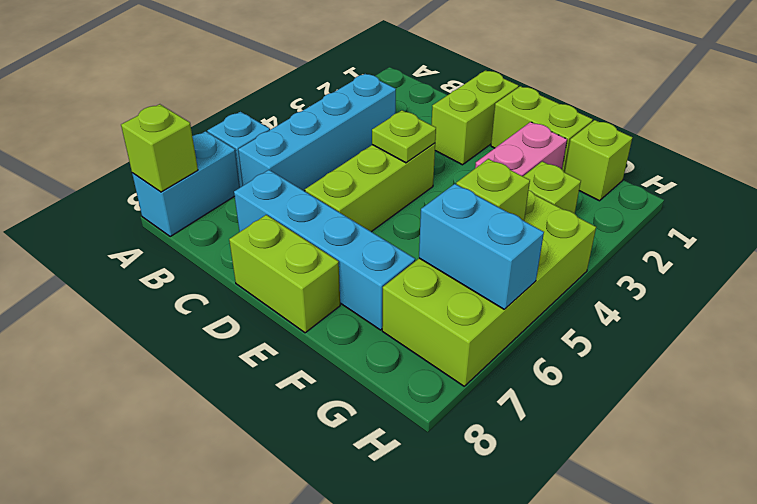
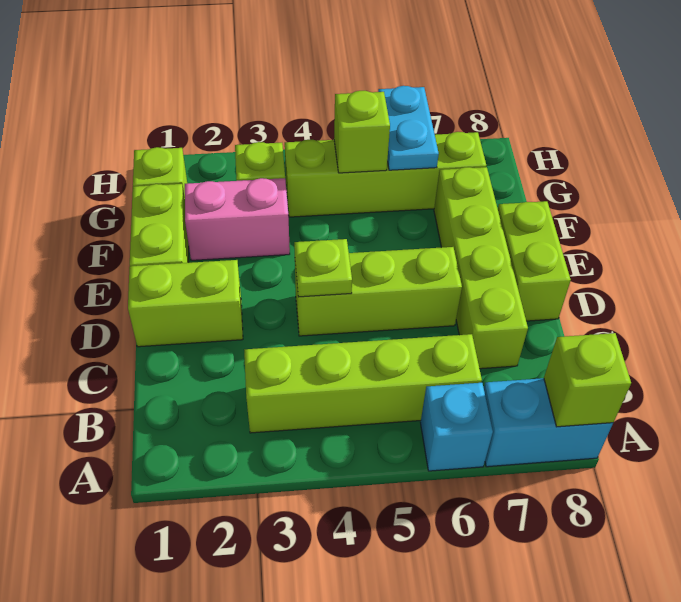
cyan brick B3:B6 level 1 -> lime brick B3:B6 level 1
cyan brick C7:F7 level 1 -> lime brick C7:F7 level 1
lime brick G4:H7 level 1 -> lime brick G4:G7 level 1
cyan brick G6:H6 level 2 -> cyan plate G6:H6 level 2

